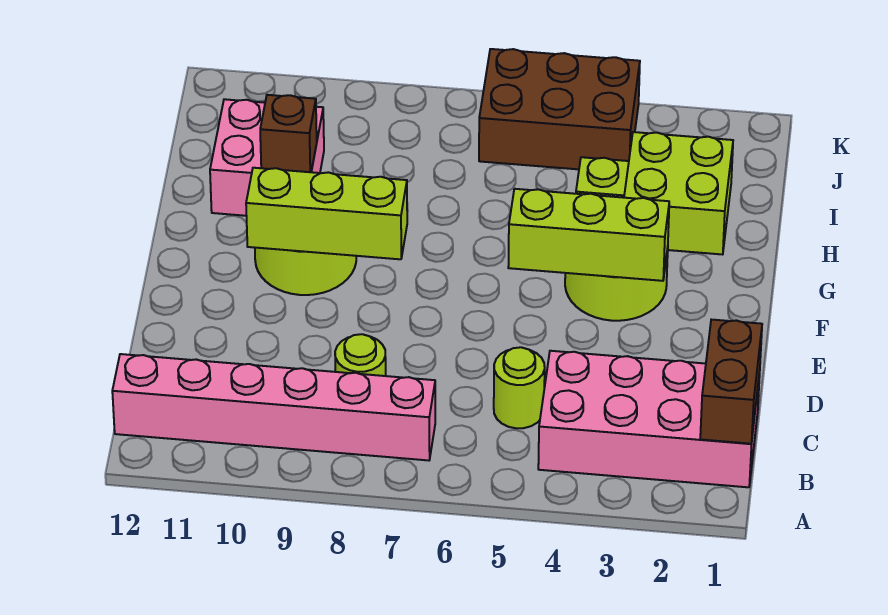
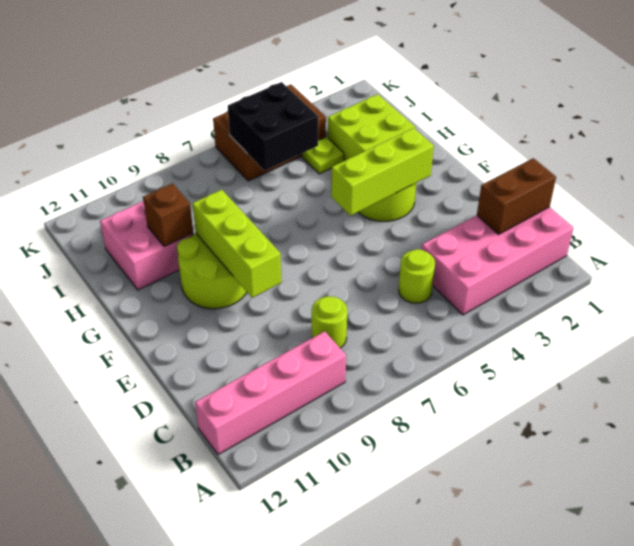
brown brick B1:C1 level 2 -> brown brick C1:C2 level 2
pink brick B7:B12 level 1 -> pink brick B9:B12 level 1
lime brick F8:F10 level 2 -> lime brick E9:G9 level 2
none -> black brick I5:J6 level 2

